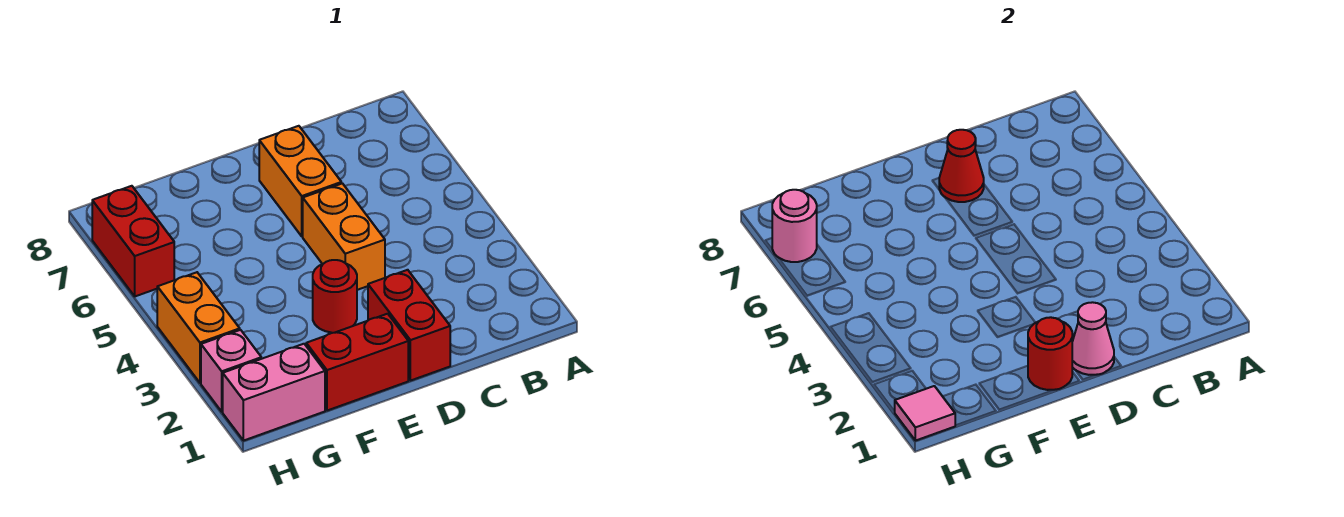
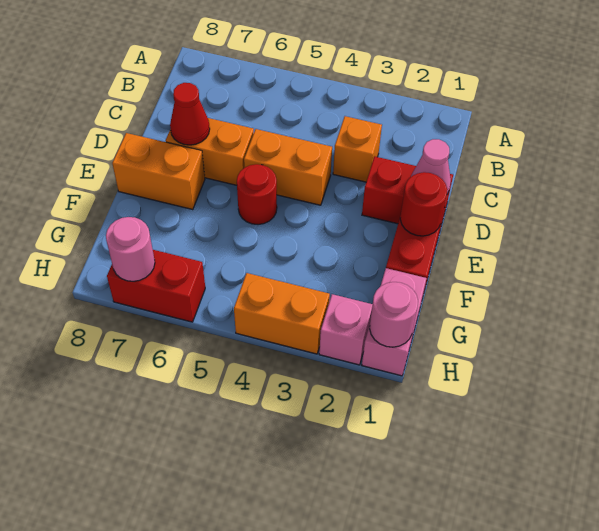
none -> orange brick C3 level 1
red round brick E3 level 1 -> red round brick E5 level 1
none -> orange brick E7:E8 level 1
pink tile H1 level 2 -> pink round brick H1 level 2

